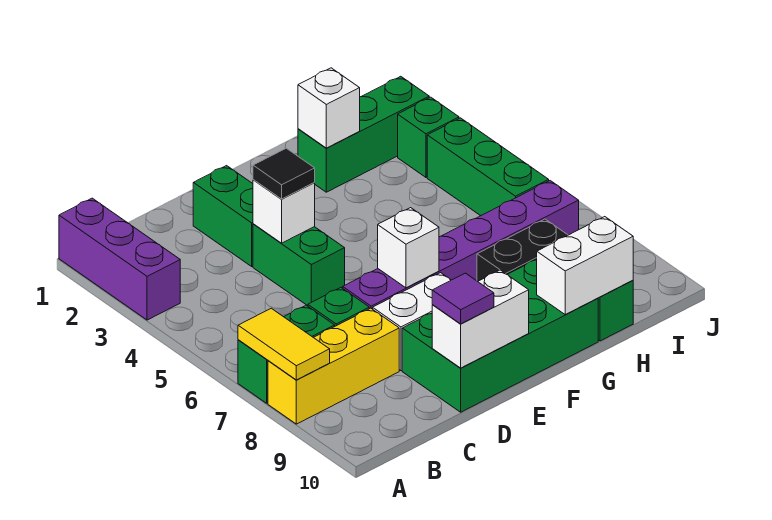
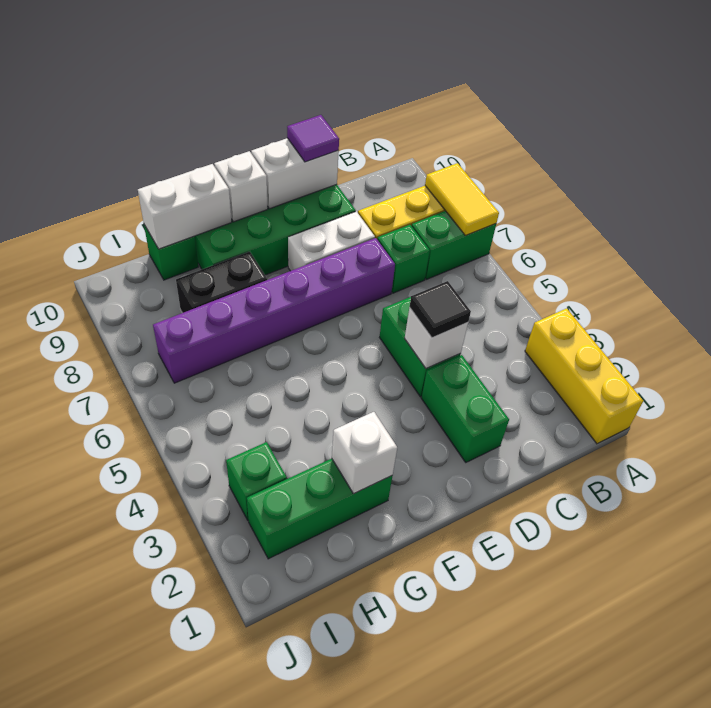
purple brick A1:A3 level 1 -> yellow brick A1:A3 level 1
white brick E7 level 2 -> white brick F10 level 2
green brick I4:I6 level 1 -> none

